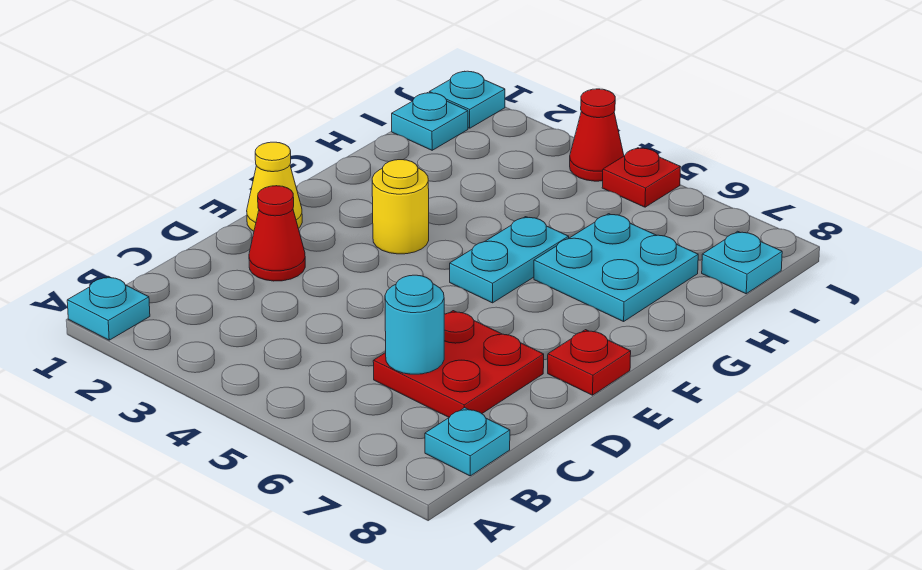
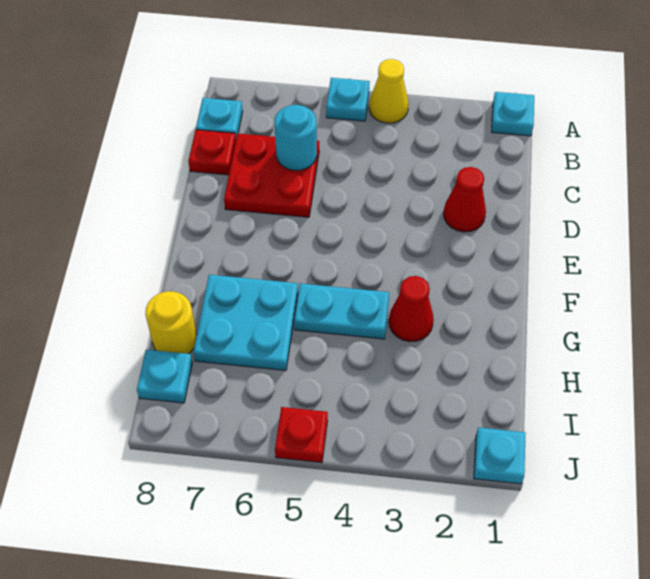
yellow cone E1 level 1 -> yellow cone A4 level 1
red plate E8 level 1 -> red plate C8 level 1
yellow round brick F3 level 1 -> yellow round brick H8 level 1
cyan plate F5:G5 level 1 -> cyan plate G4:G5 level 1
cyan plate I1 level 1 -> cyan plate A5 level 1
red cone J4 level 1 -> red cone G3 level 1

